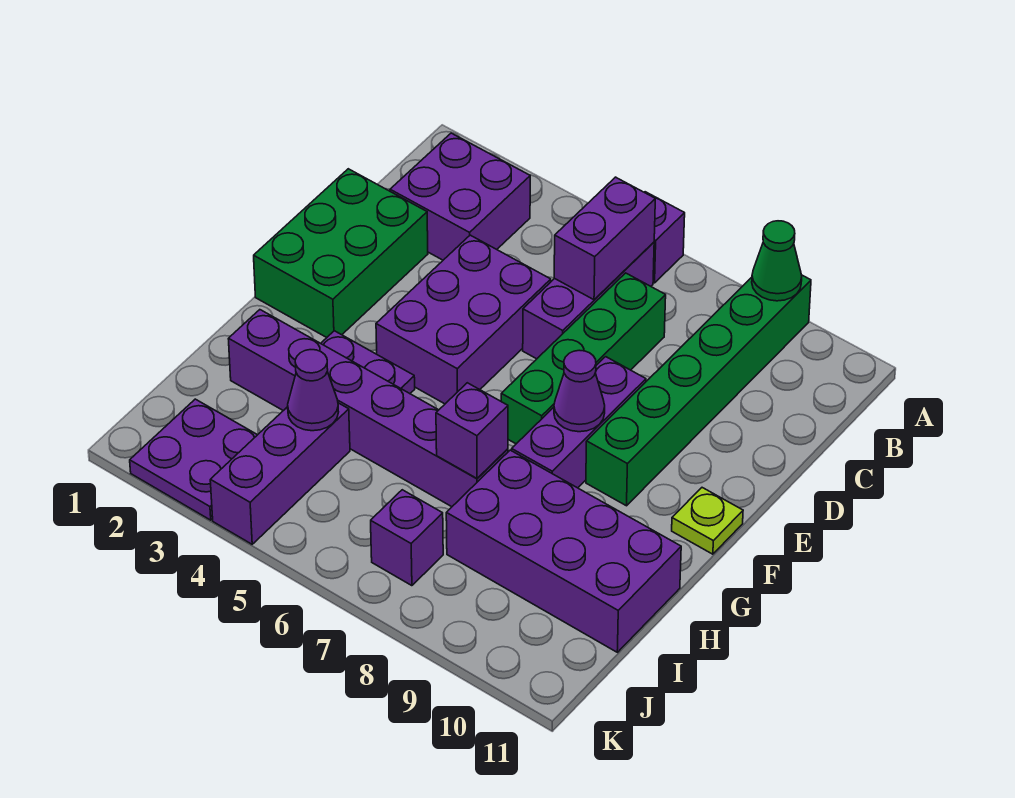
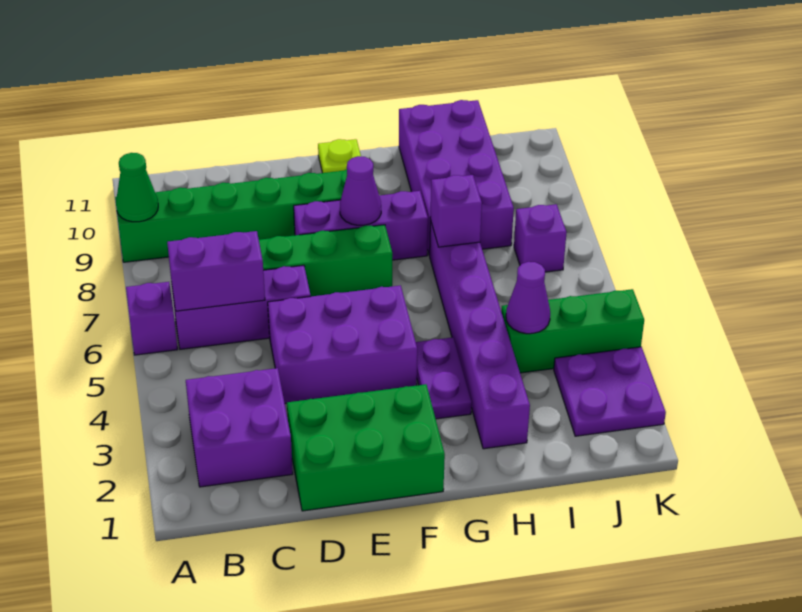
purple brick I4:K4 level 1 -> green brick I4:K4 level 1

